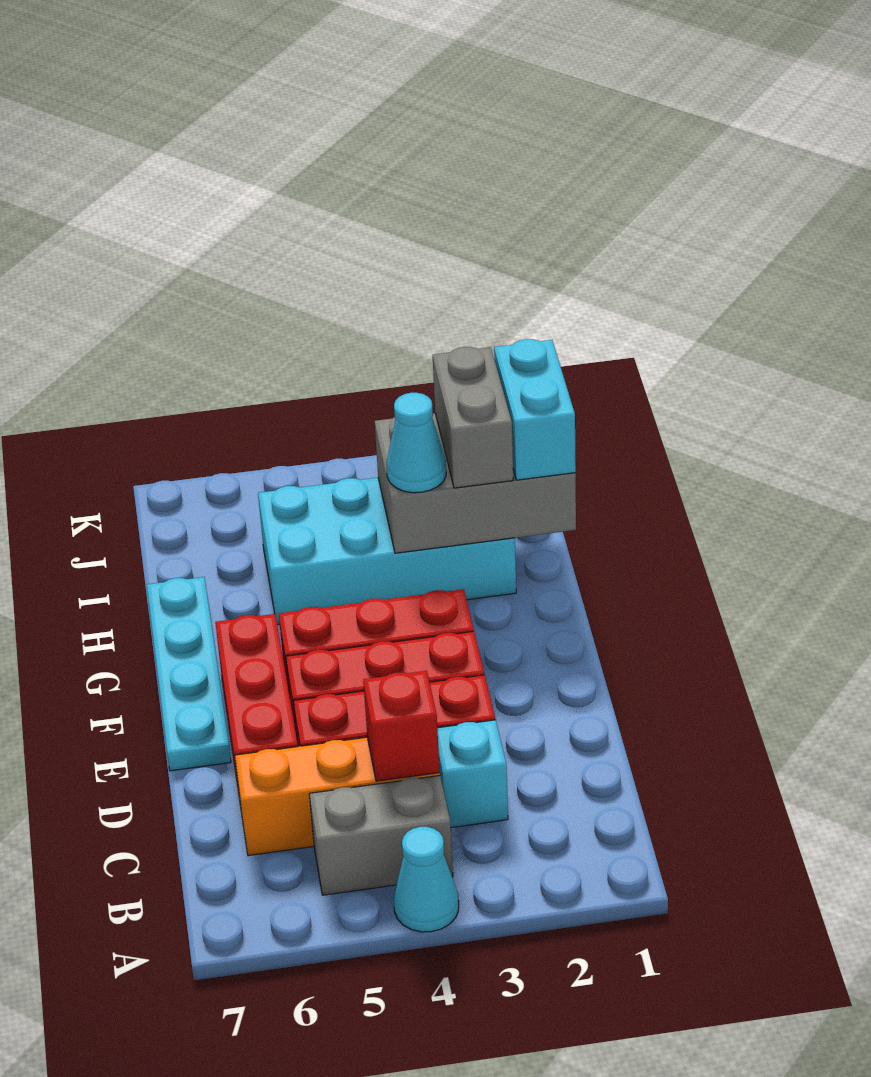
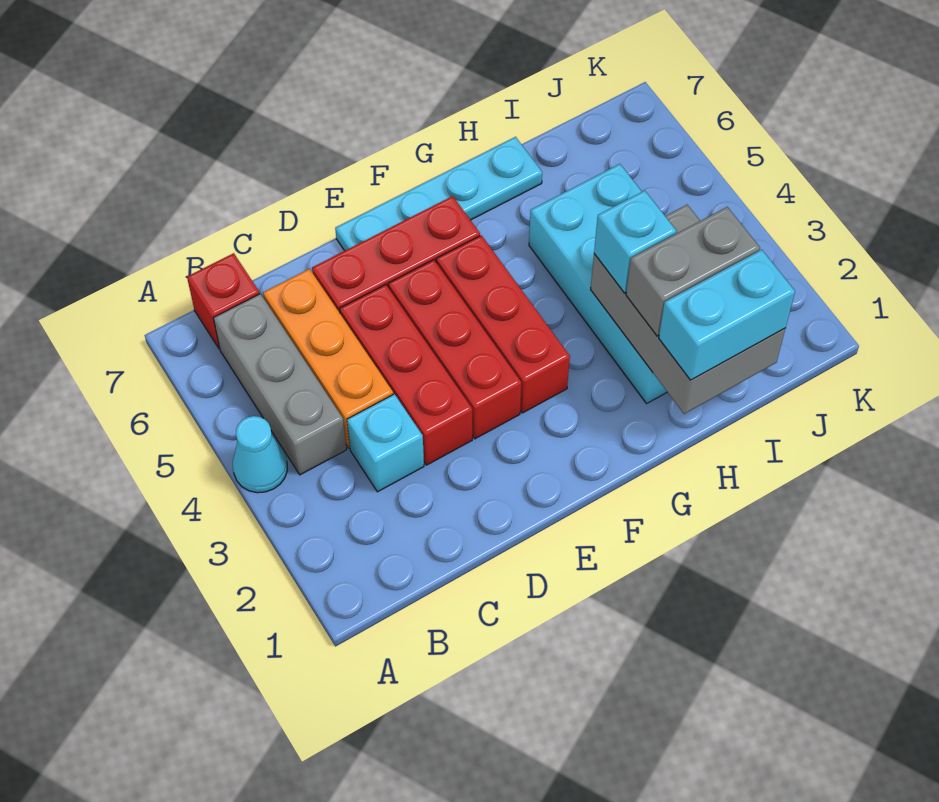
grey brick B4:B5 level 1 -> grey brick B4:B6 level 1
red brick C4 level 2 -> red brick B7 level 1
cyan cone H3 level 3 -> cyan brick H3 level 3

